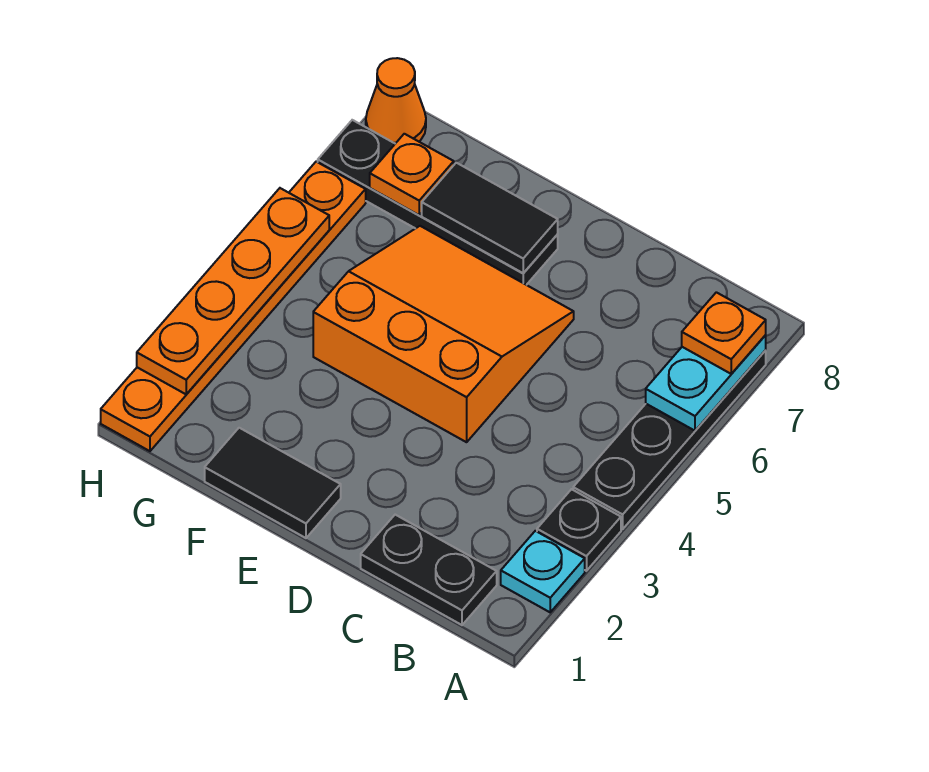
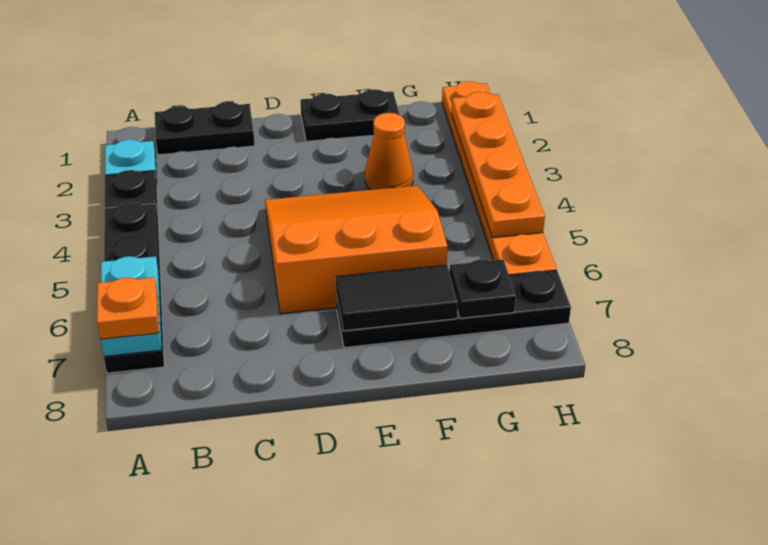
orange slope D4:F6 level 1 top 4 -> orange slope D4:F6 level 1 top 6
black tile E1:F1 level 1 -> black plate E1:F1 level 1
orange plate G7 level 2 -> black plate G7 level 2
orange cone H8 level 1 -> orange cone F3 level 1

